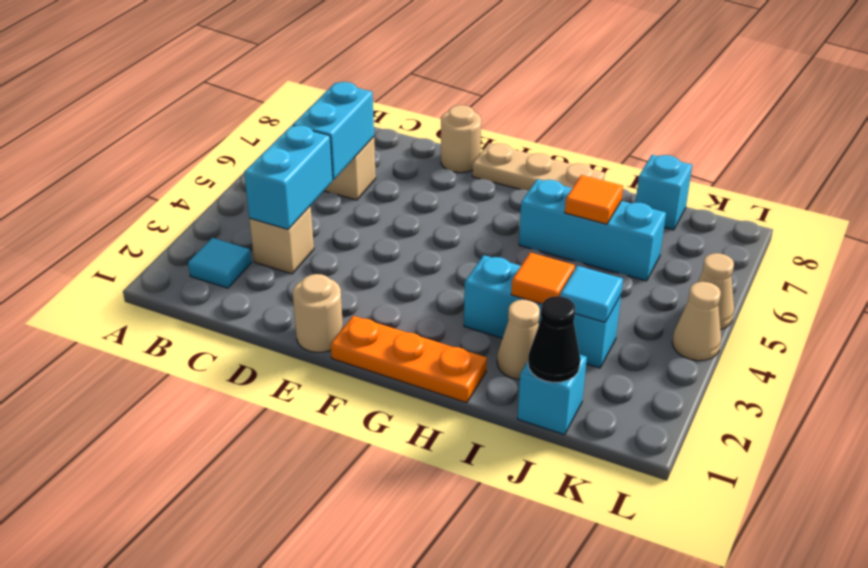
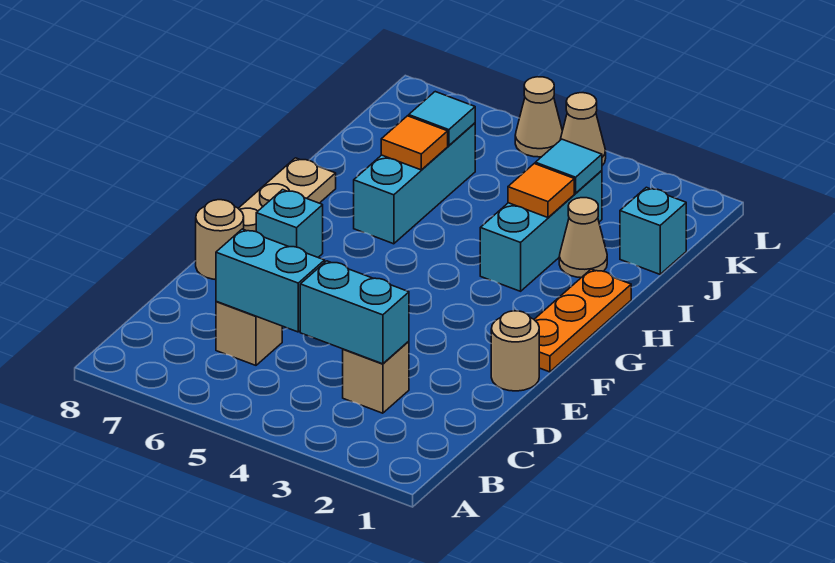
cyan tile B2 level 1 -> cyan tile J6 level 2
black cone J1 level 2 -> none
cyan brick J8 level 1 -> cyan brick F7 level 1

